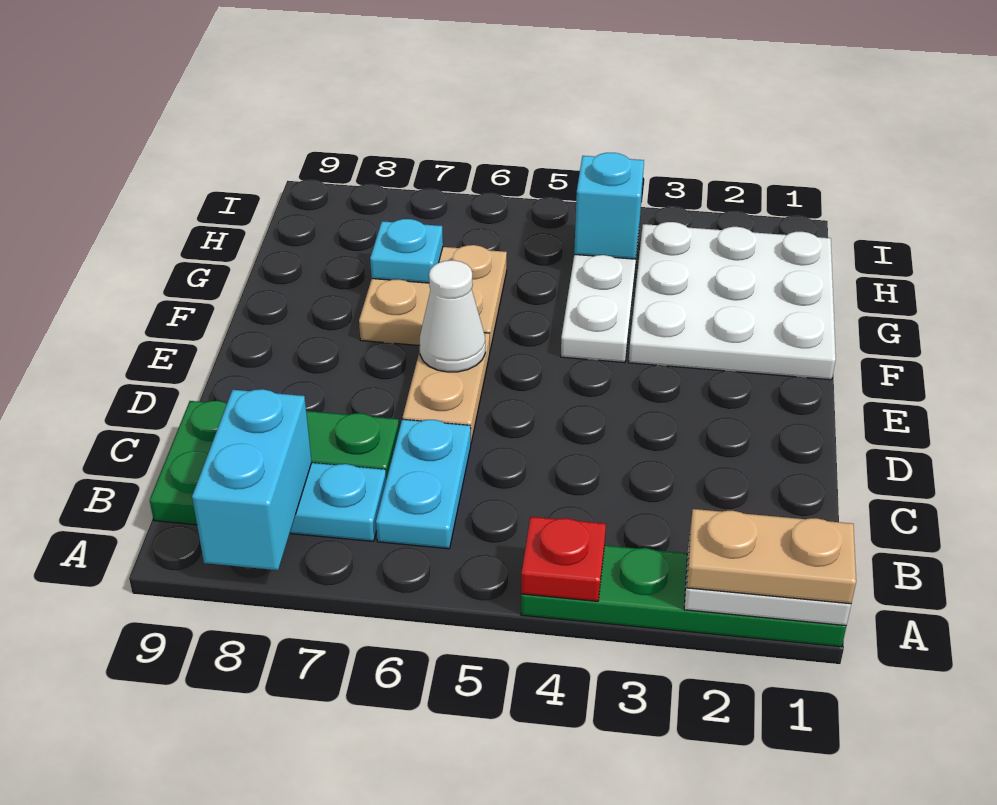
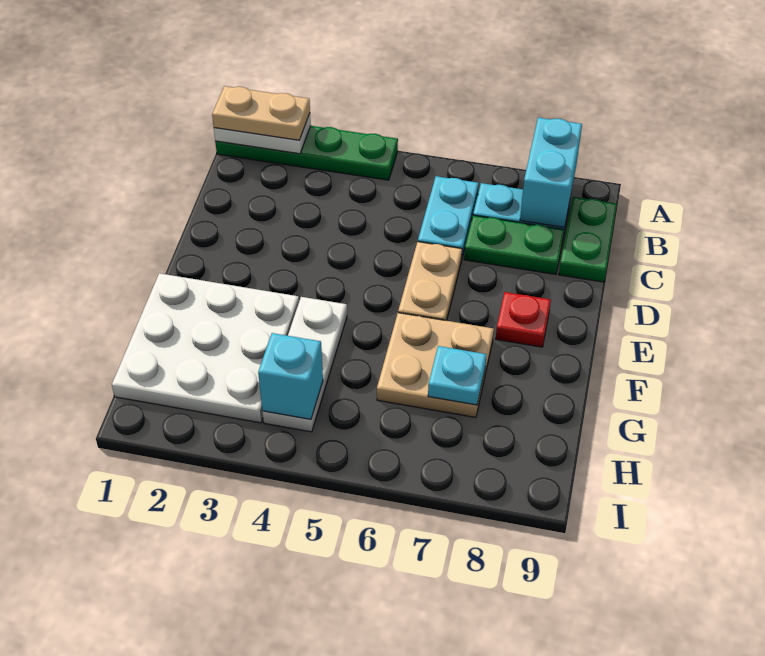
red plate A4 level 2 -> red plate E8 level 1
white cone E6 level 2 -> none

